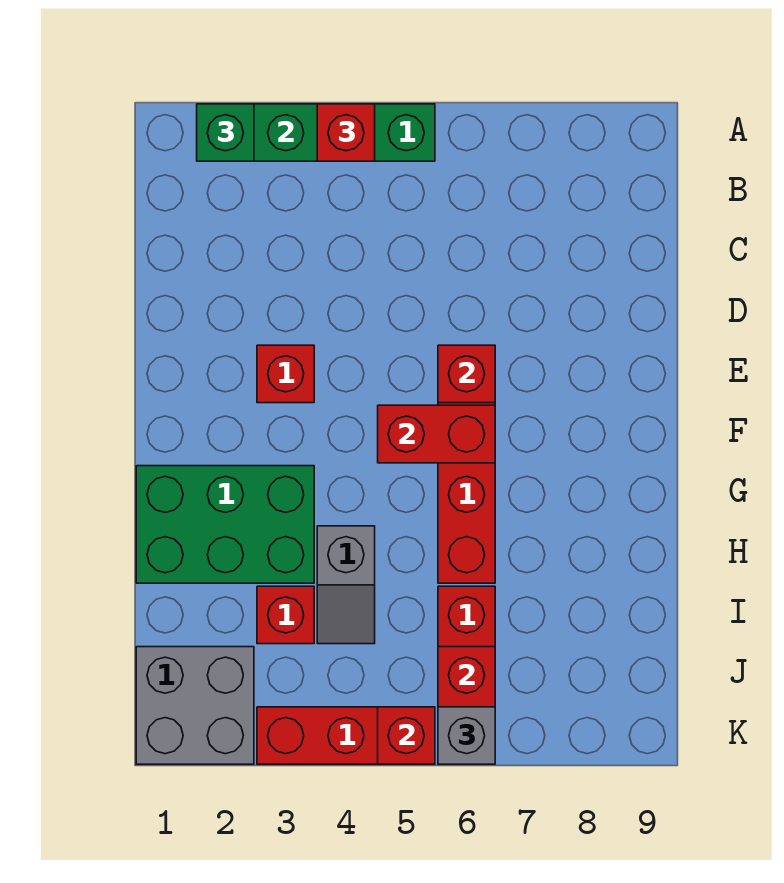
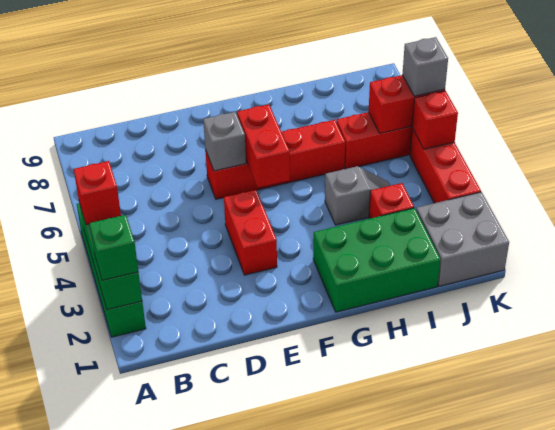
red brick E3 level 1 -> red brick E3:E4 level 1
red brick E6 level 2 -> grey brick E6 level 2
green brick G1:H3 level 1 -> green brick G1:I2 level 1

